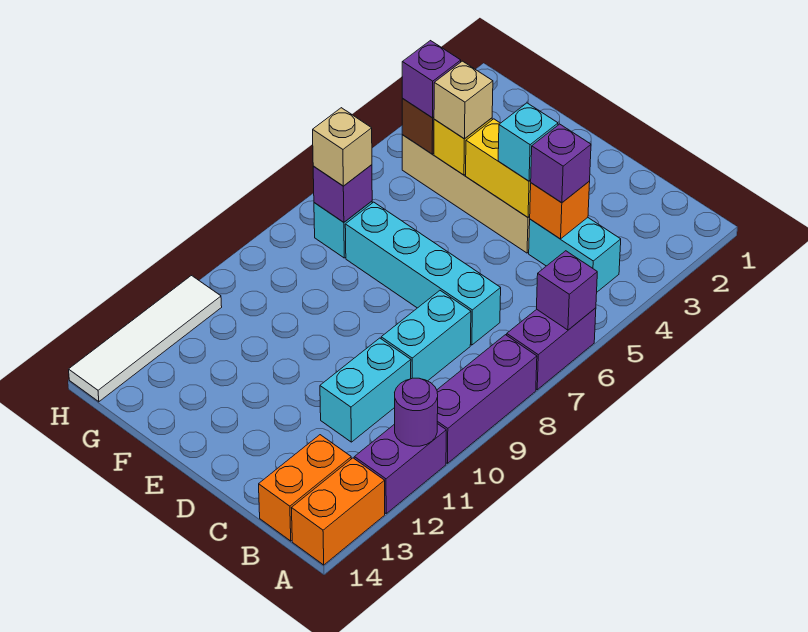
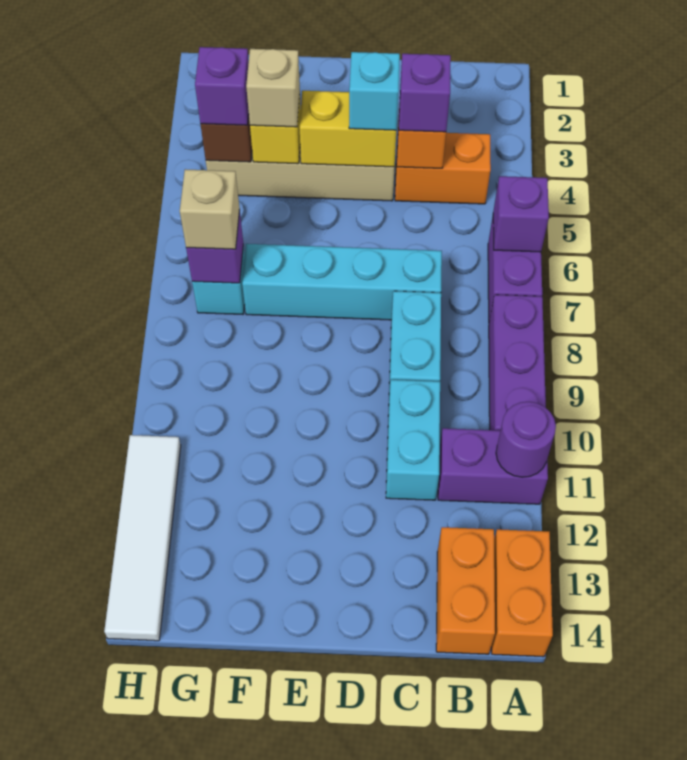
purple brick A11:A12 level 1 -> purple brick A11:B11 level 1
cyan brick B4:C4 level 1 -> orange brick B4:C4 level 1

